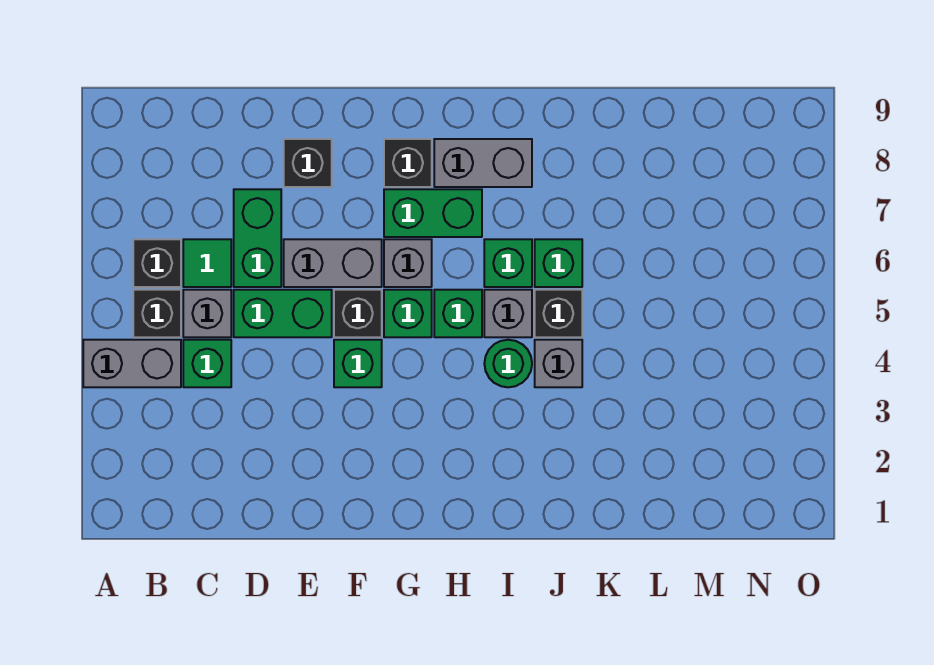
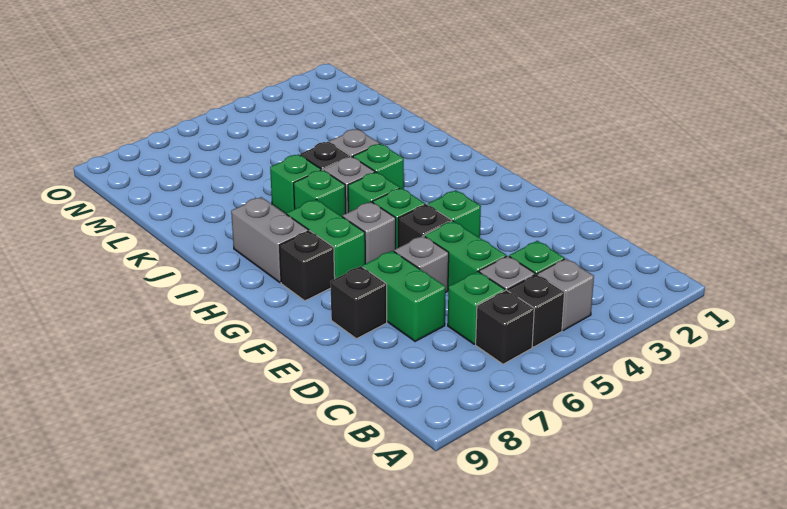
grey brick A4:B4 level 1 -> grey brick B4 level 1
green tile C6 level 1 -> green brick C6 level 1
green brick D6:D7 level 1 -> green brick D7:E7 level 1
grey brick E6:F6 level 1 -> grey brick E6 level 1
green round brick I4 level 1 -> green brick I4 level 1

